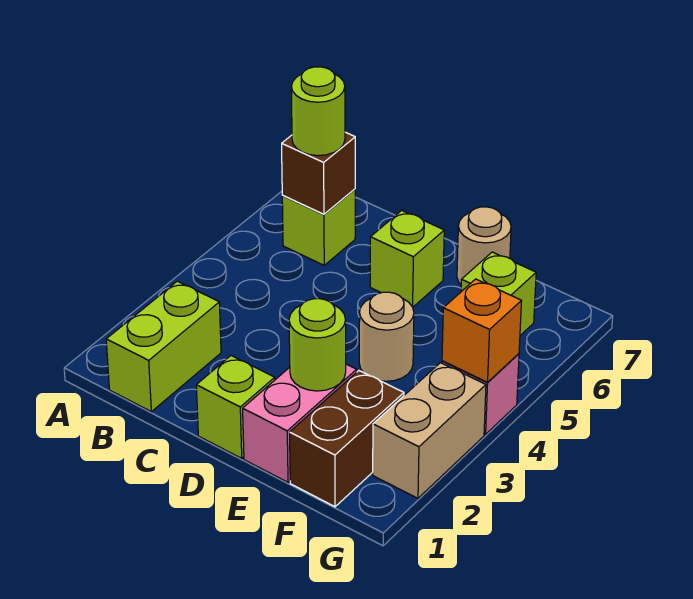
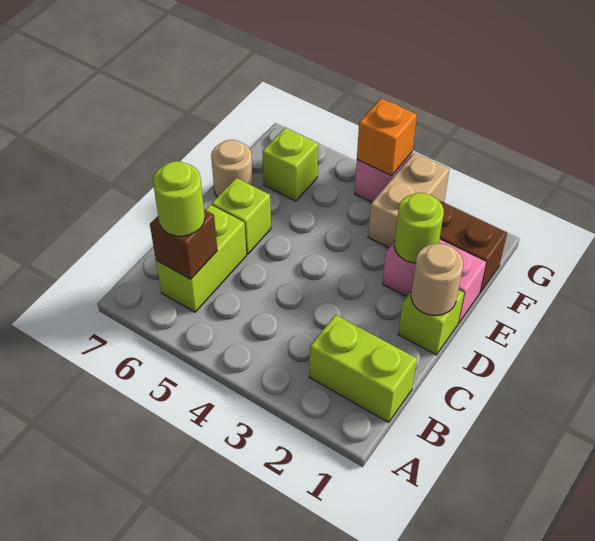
lime brick B6 level 1 -> lime brick B6:C6 level 1
tan round brick E4 level 1 -> tan round brick D1 level 2
tan brick G2:G3 level 1 -> tan brick F3:G3 level 1

